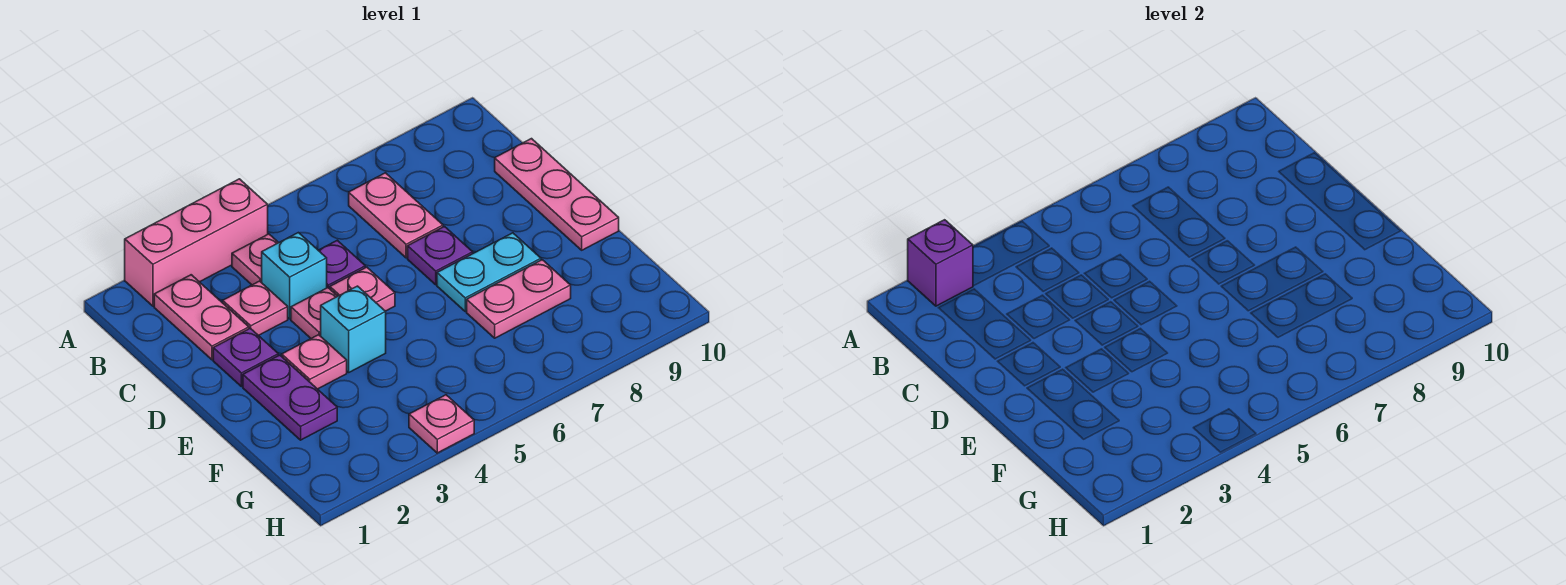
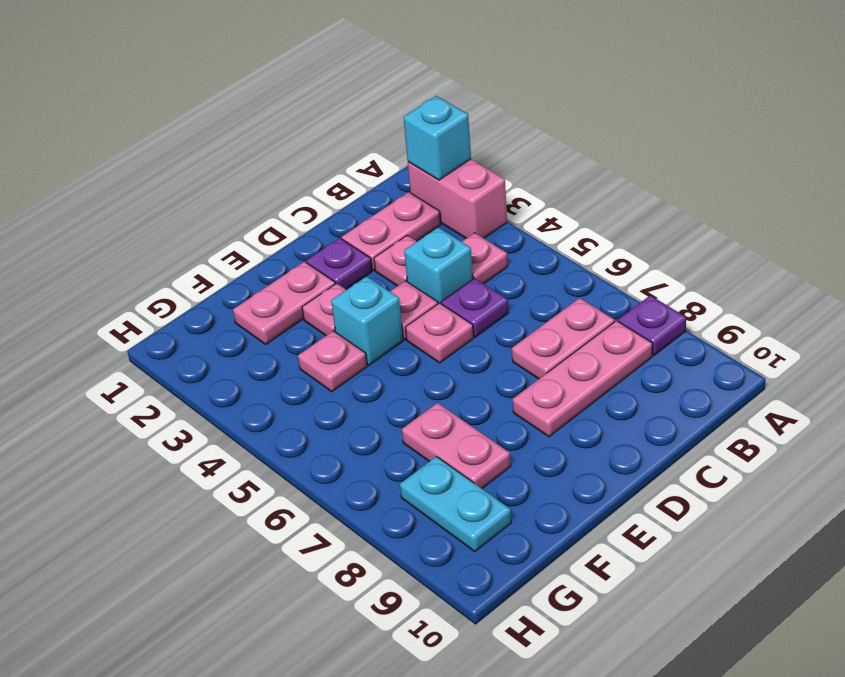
pink brick A2:A4 level 1 -> pink brick A2:A3 level 1
purple brick A2 level 2 -> cyan brick A2 level 2
pink plate C10:E10 level 1 -> pink plate B8:D8 level 1
purple plate D7 level 1 -> purple plate A8 level 1
purple plate E2:F2 level 1 -> pink plate E2:F2 level 1
cyan plate E7:E8 level 1 -> cyan plate G8:G9 level 1
pink plate H4 level 1 -> pink plate F4 level 1

